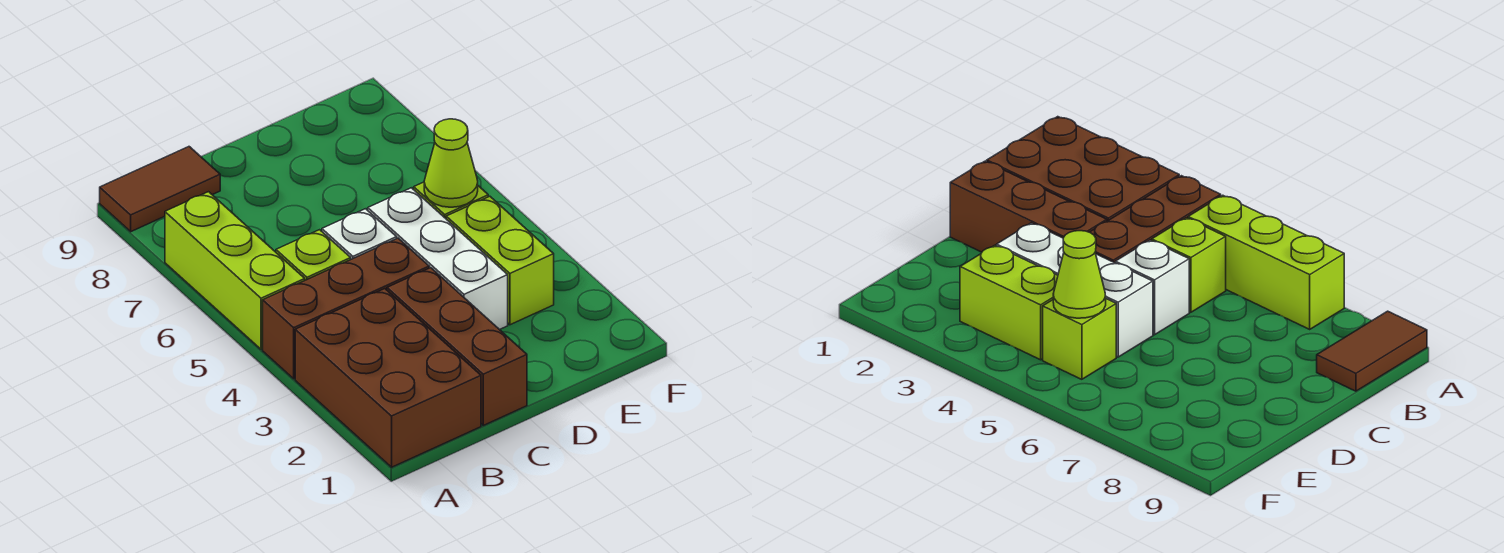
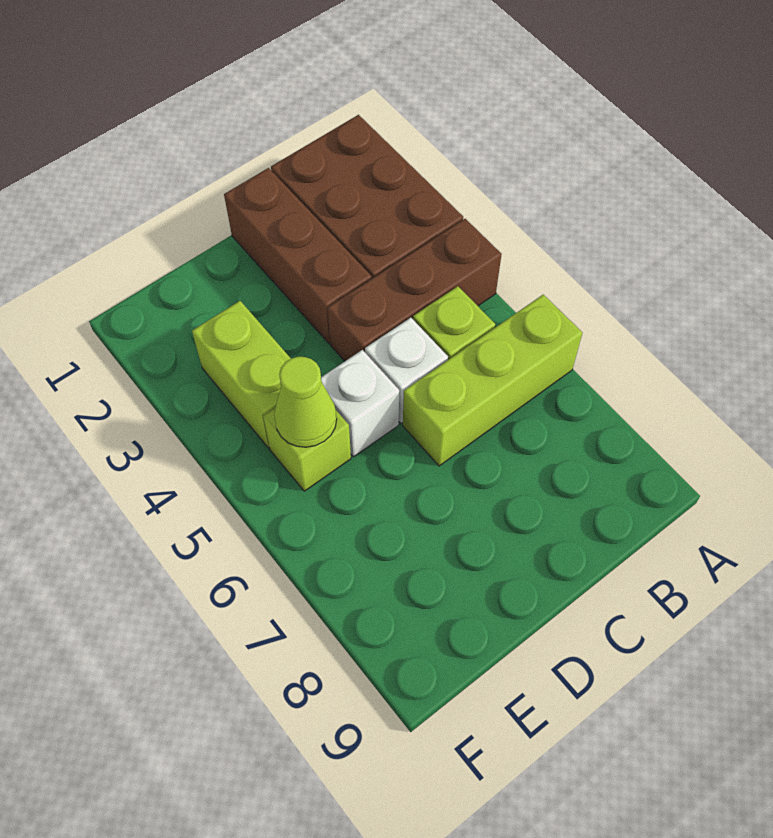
lime brick A5:A7 level 1 -> lime brick A6:C6 level 1
brown tile A9:B9 level 1 -> none
white brick D3:D5 level 1 -> white brick D5 level 1

